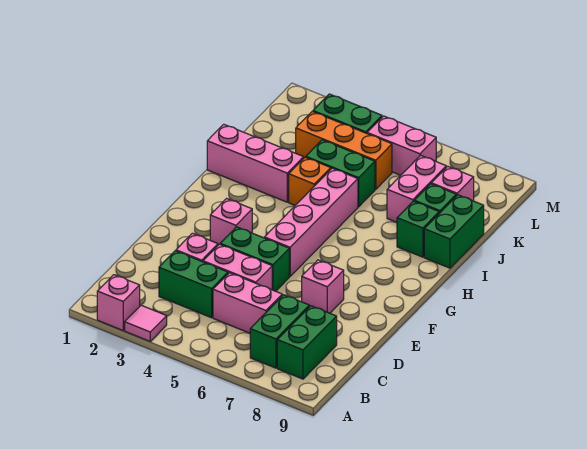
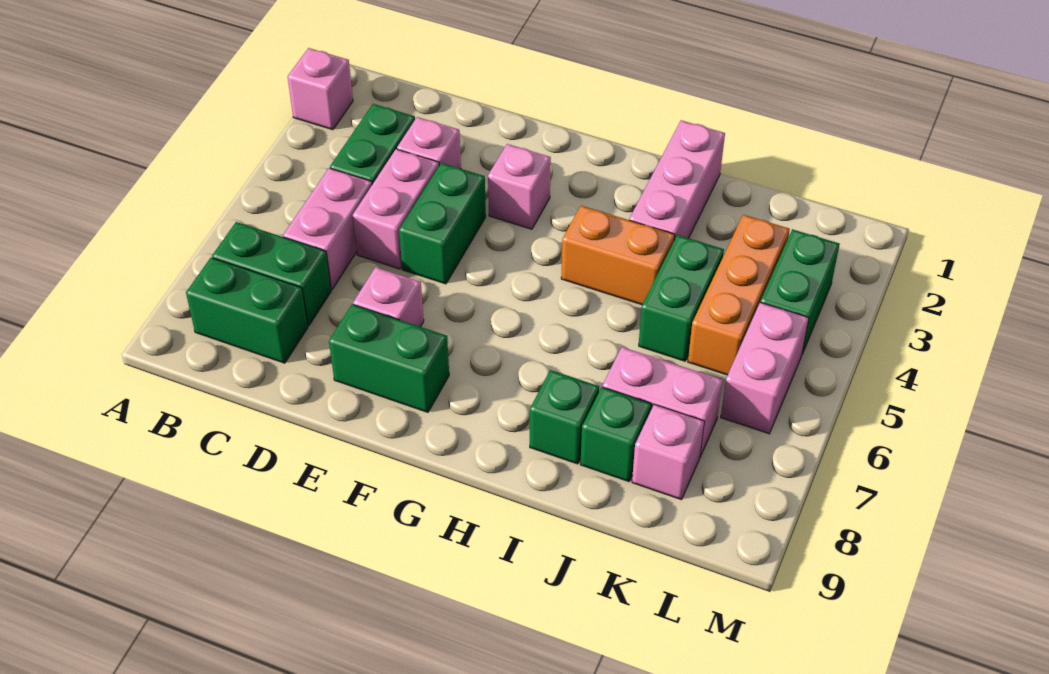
pink tile A3 level 1 -> none
pink brick F5:I5 level 1 -> none
orange brick I4 level 1 -> orange brick H4:I4 level 1
green brick I9:J9 level 1 -> green brick E8:F8 level 1

